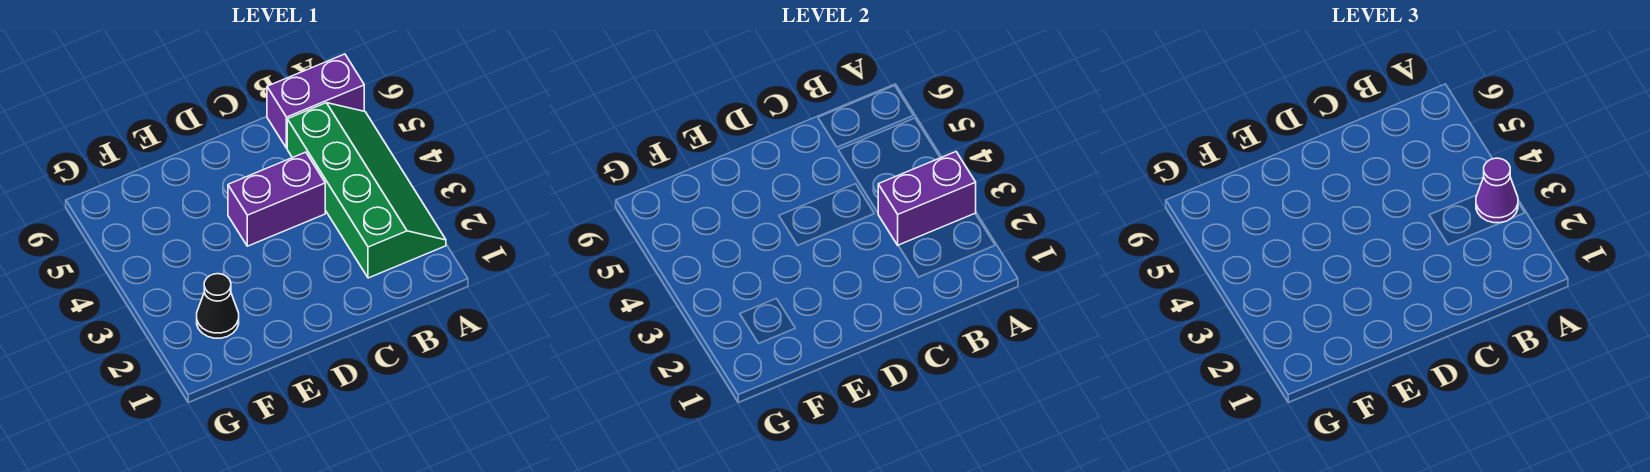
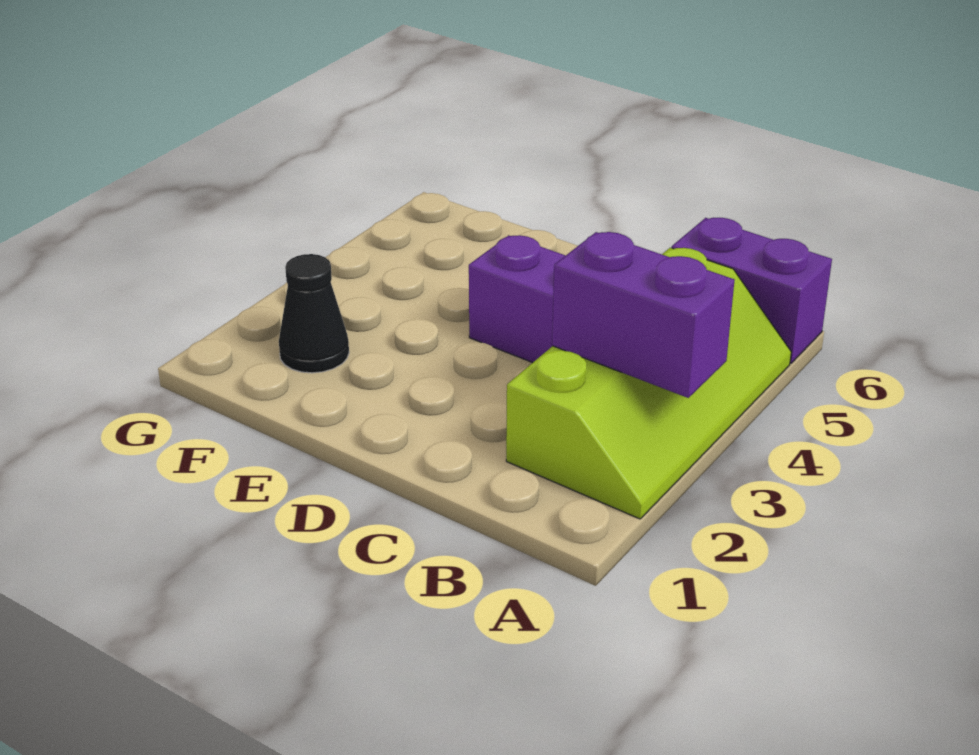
green slope A2:B5 level 1 top B -> lime slope A2:B5 level 1 top B
purple cone A3 level 3 -> none

